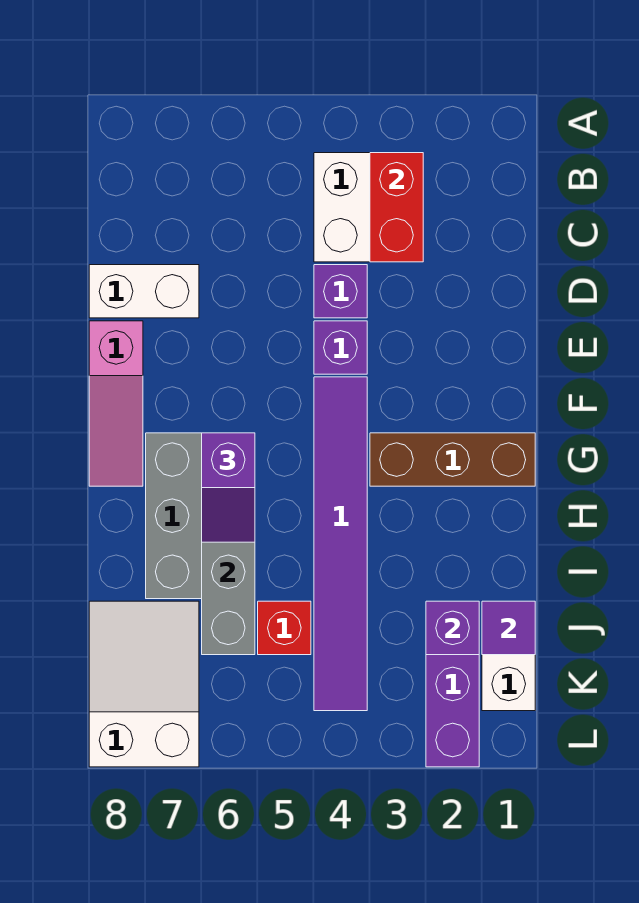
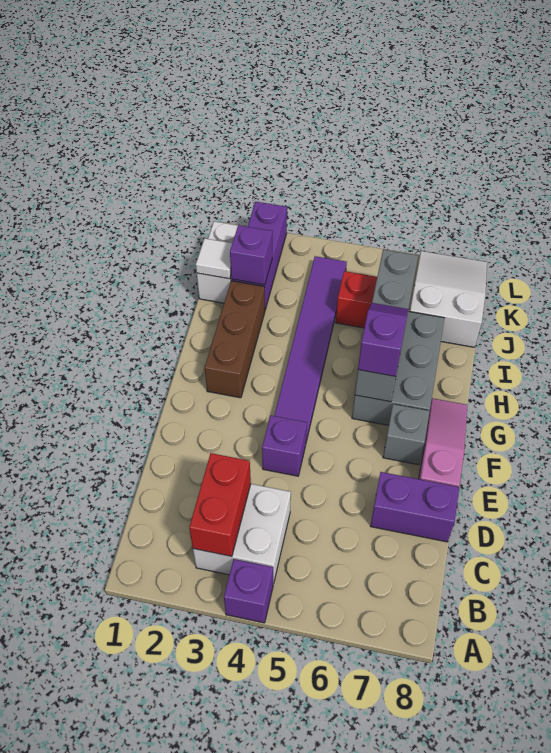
purple brick D4 level 1 -> purple brick A4 level 1
white brick D7:D8 level 1 -> purple brick D7:D8 level 1
none -> grey brick F7 level 1
brown brick G1:G3 level 1 -> brown brick G2:I2 level 1
purple tile J1 level 2 -> white tile J1 level 2
white slope J7:L8 level 1 top L -> white slope J7:L8 level 1 top J

